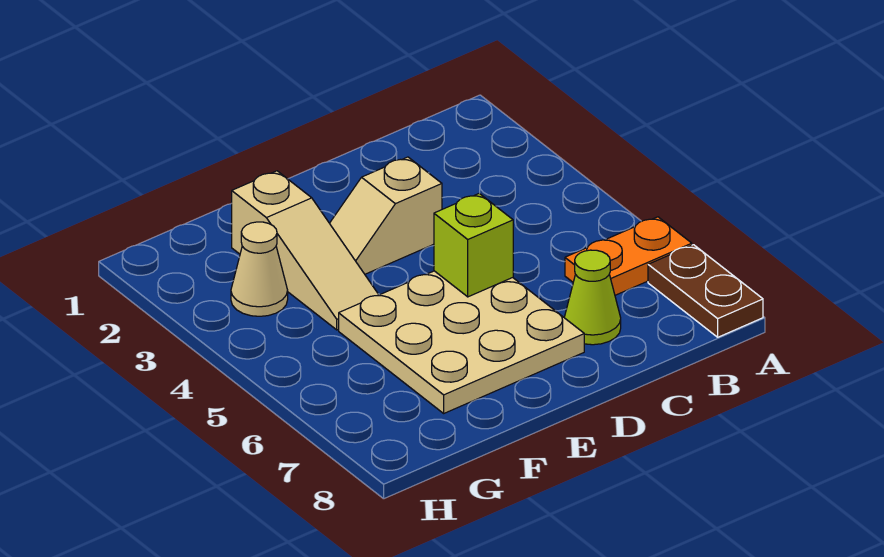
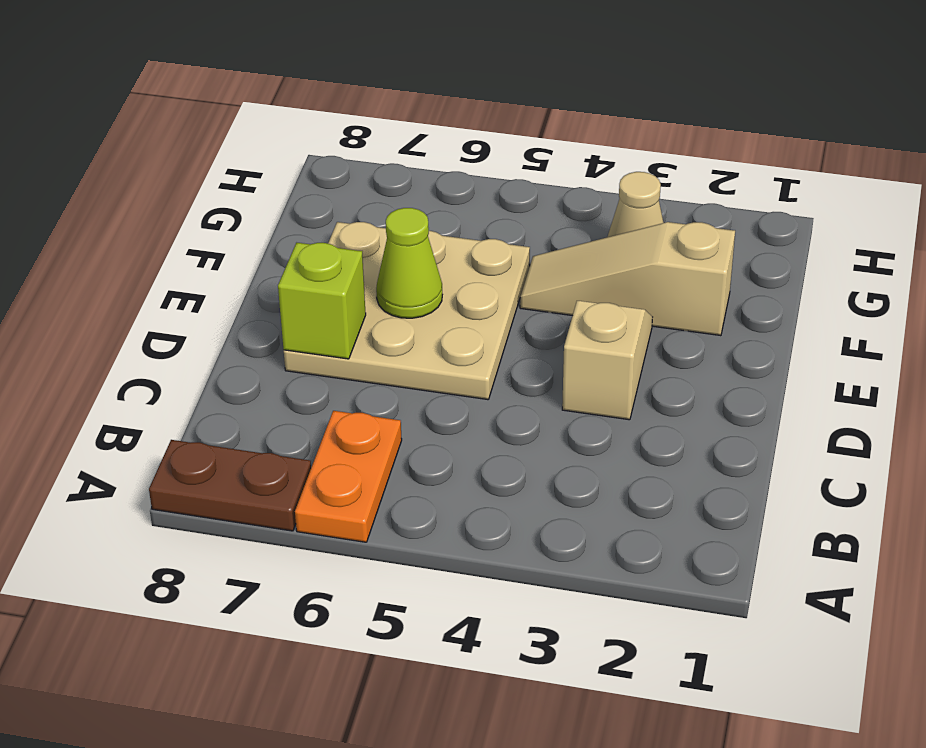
lime cone C7 level 1 -> lime cone E6 level 2
lime brick D5 level 2 -> lime brick D7 level 2

